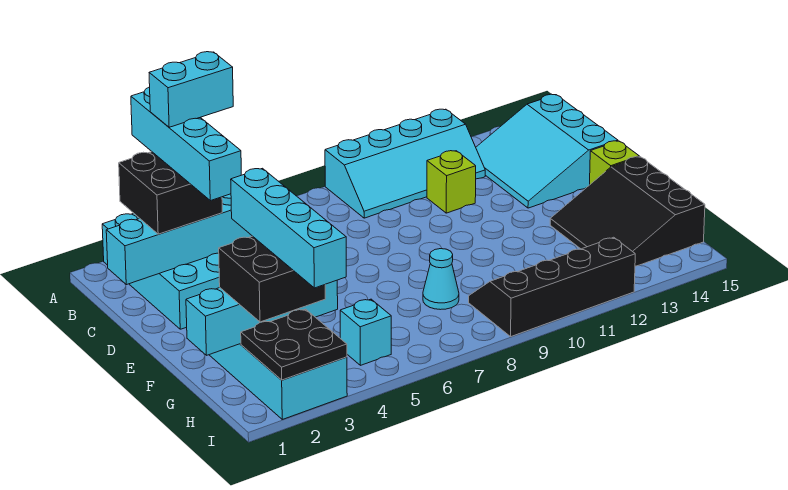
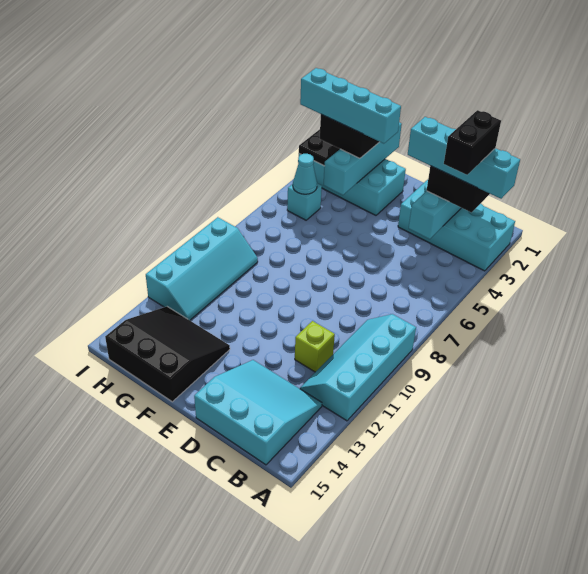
cyan brick B3:B4 level 5 -> black brick B3:B4 level 5
lime brick E15 level 1 -> none
cyan cone G8 level 1 -> cyan cone H5 level 2
black slope H9:I12 level 1 top I -> cyan slope H9:I12 level 1 top I

